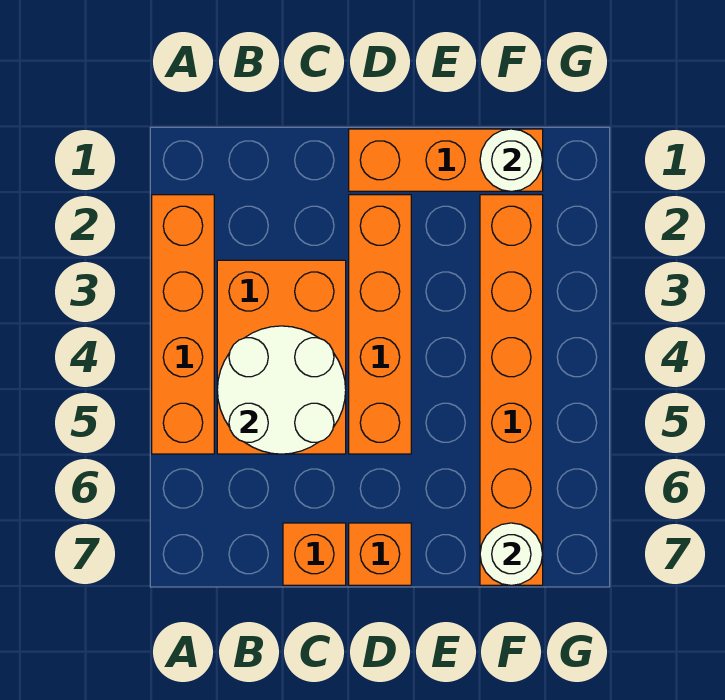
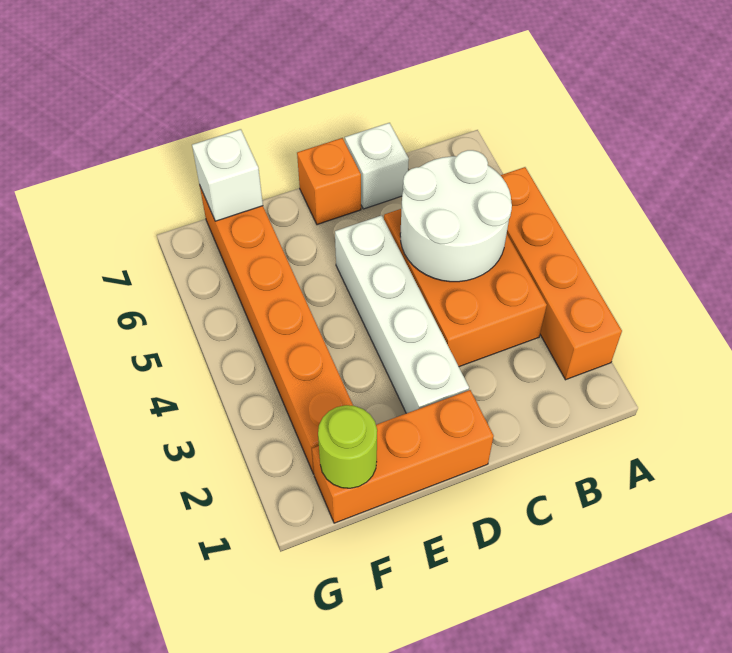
orange brick C7 level 1 -> white brick C7 level 1
orange brick D2:D5 level 1 -> white brick D2:D5 level 1
white round brick F1 level 2 -> lime round brick F1 level 2
white round brick F7 level 2 -> white brick F7 level 2

